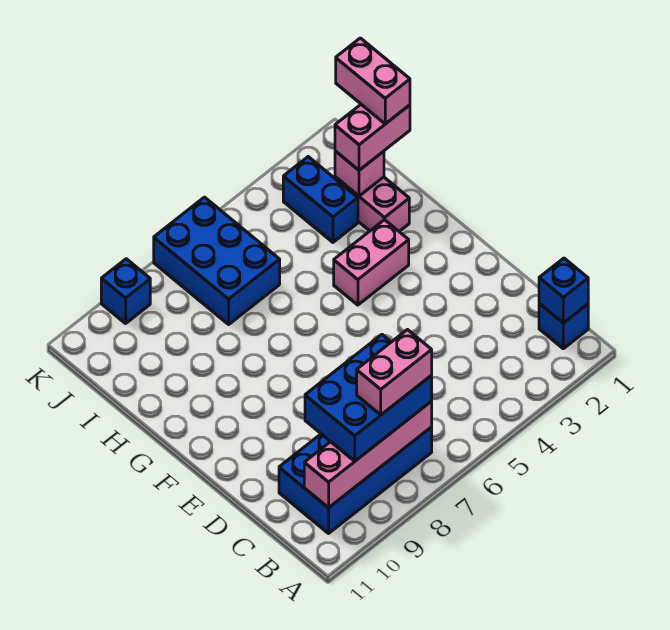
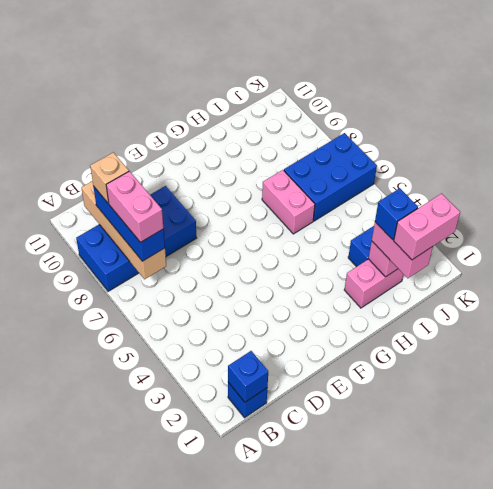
blue brick B7:C10 level 1 -> blue brick A8:D9 level 1
pink brick B7:B10 level 2 -> tan brick B7:B10 level 2
blue brick B7:C9 level 3 -> blue brick B7:B9 level 3
none -> tan brick B9 level 4
pink brick G3:G4 level 1 -> pink brick H6:H7 level 1
blue brick K9 level 1 -> blue brick I2 level 4

